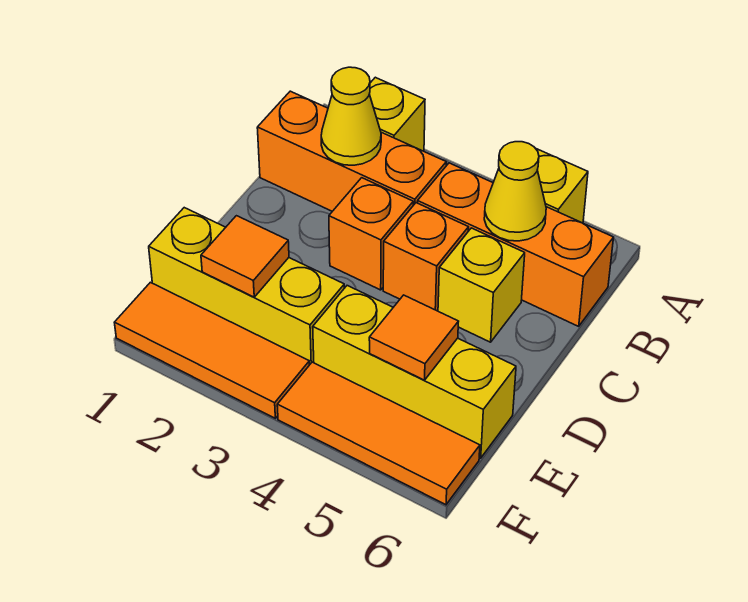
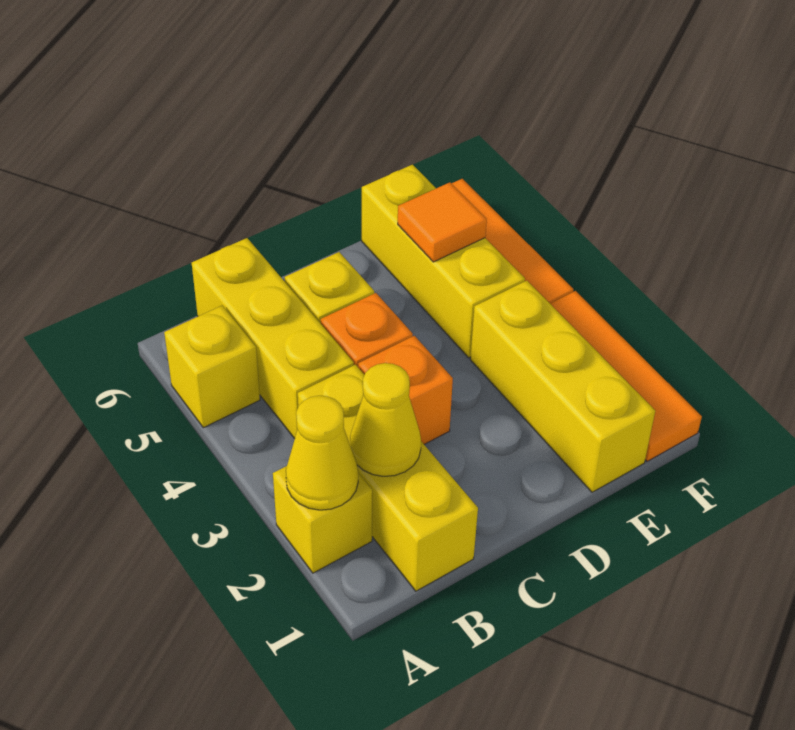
orange brick B1:B3 level 1 -> yellow brick B1:B3 level 1
orange brick B4:B6 level 1 -> yellow brick B4:B6 level 1
yellow cone B5 level 2 -> yellow cone A2 level 2
orange tile E2 level 2 -> none

